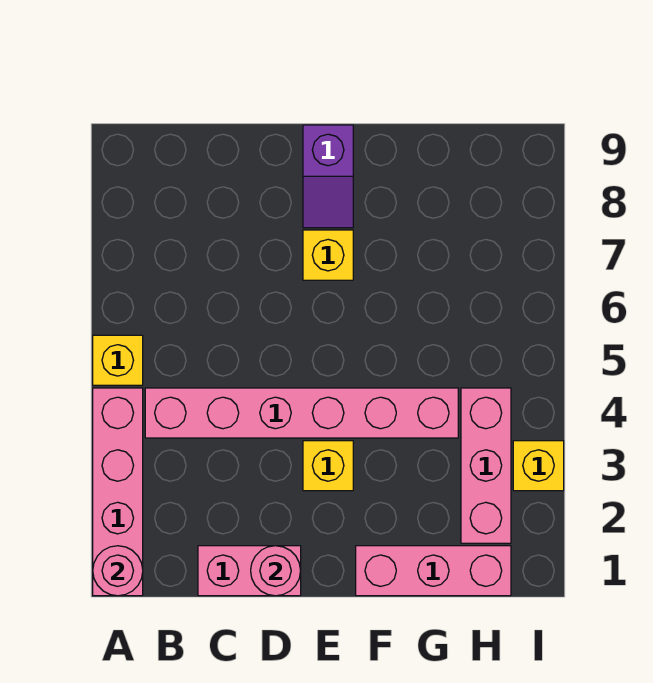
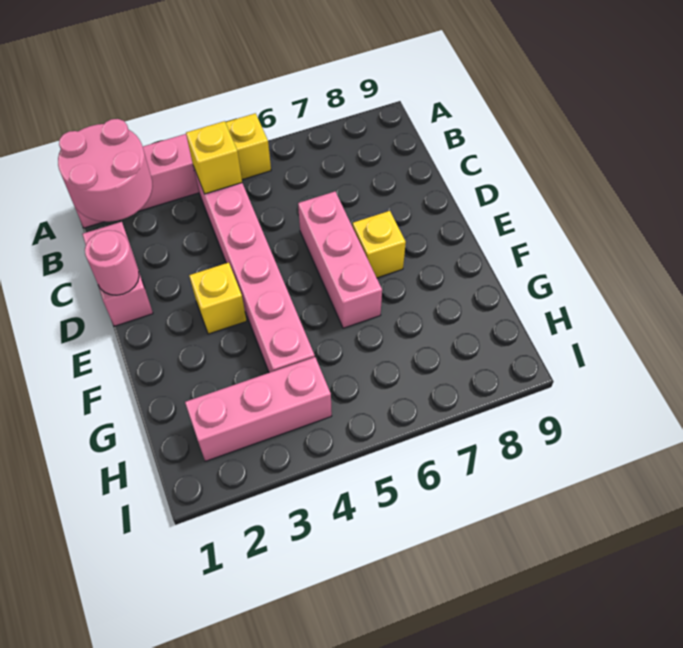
pink round brick A1 level 2 -> pink round brick A1:B2 level 2
purple slope E8:E9 level 1 top 9 -> none
pink brick F1:H1 level 1 -> pink brick D6:F6 level 1
yellow brick I3 level 1 -> yellow brick B4 level 2

